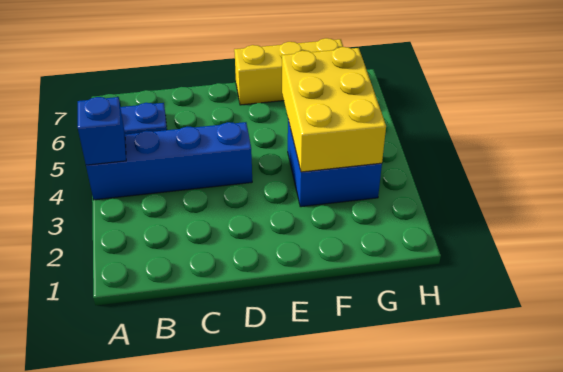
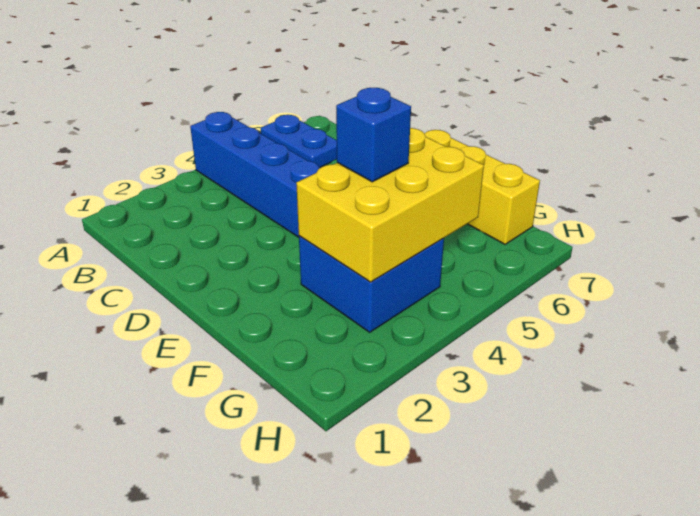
blue brick A4 level 2 -> blue brick F4 level 3

